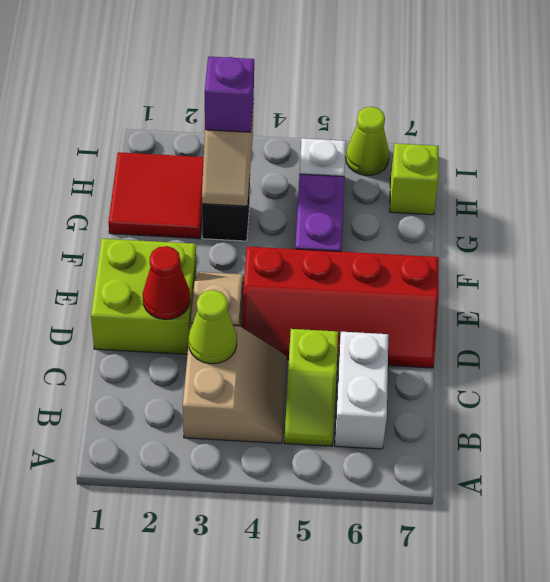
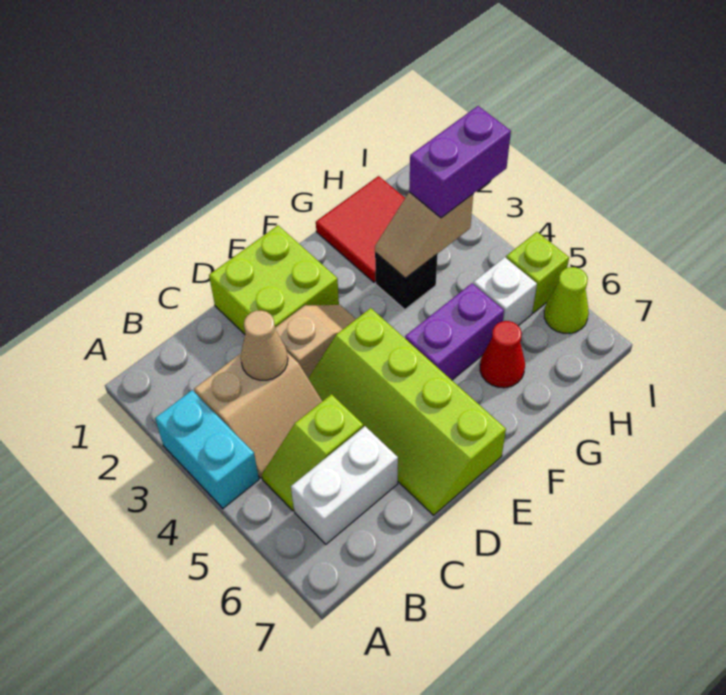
none -> cyan brick A3:A4 level 1
lime cone C3 level 2 -> tan cone C3 level 2
red cone D2 level 2 -> red cone G6 level 1
red slope D4:E7 level 1 top E -> lime slope D4:E7 level 1 top E
purple brick H3 level 3 -> purple brick H3:I3 level 3
lime brick H7 level 1 -> lime brick I5 level 1

